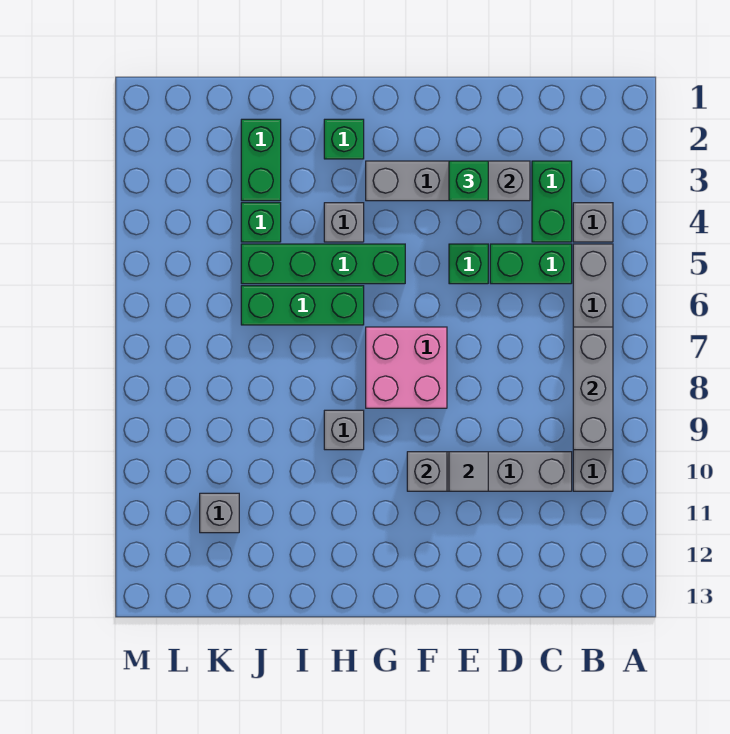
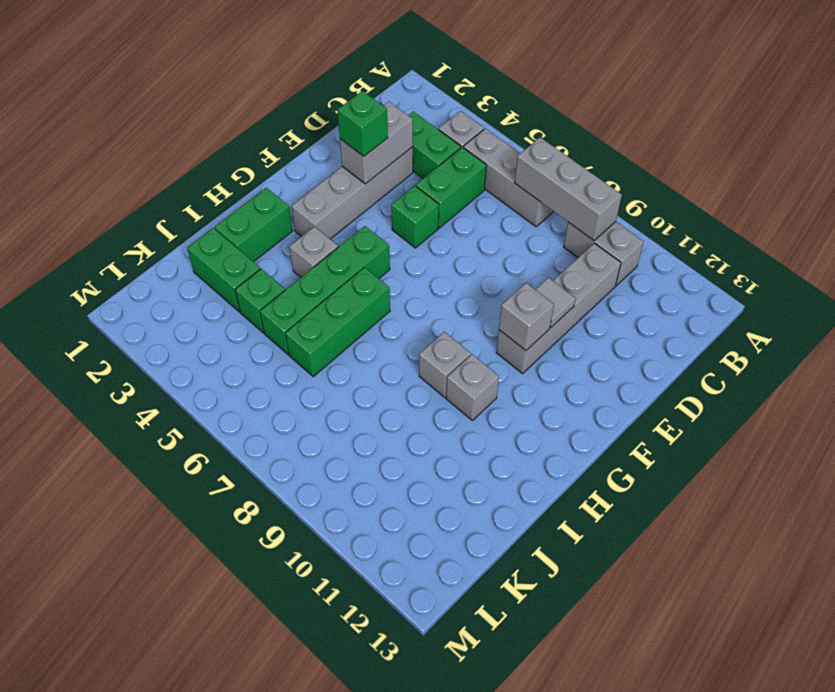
pink brick F7:G8 level 1 -> none
green brick H2 level 1 -> green brick H2:I2 level 1
grey brick K11 level 1 -> grey brick H10 level 1

